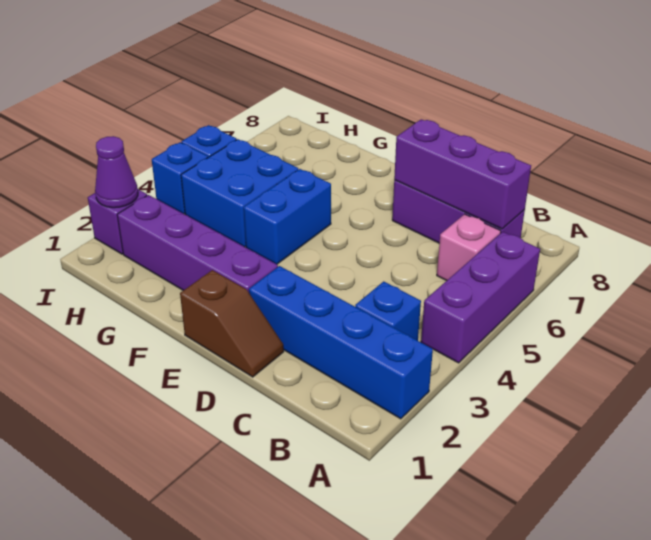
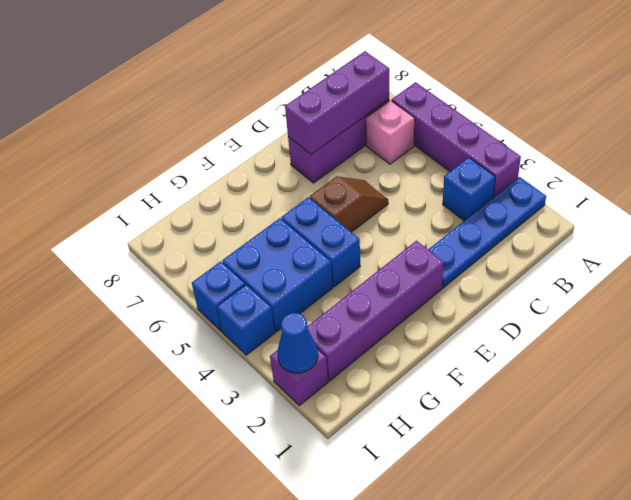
blue brick A2:D2 level 1 -> blue plate A2:D2 level 1
purple brick A4:A6 level 1 -> purple brick A3:A6 level 1
brown slope D1:E1 level 1 top E -> brown slope D5:E5 level 1 top E
purple cone I2 level 2 -> blue cone I2 level 2

